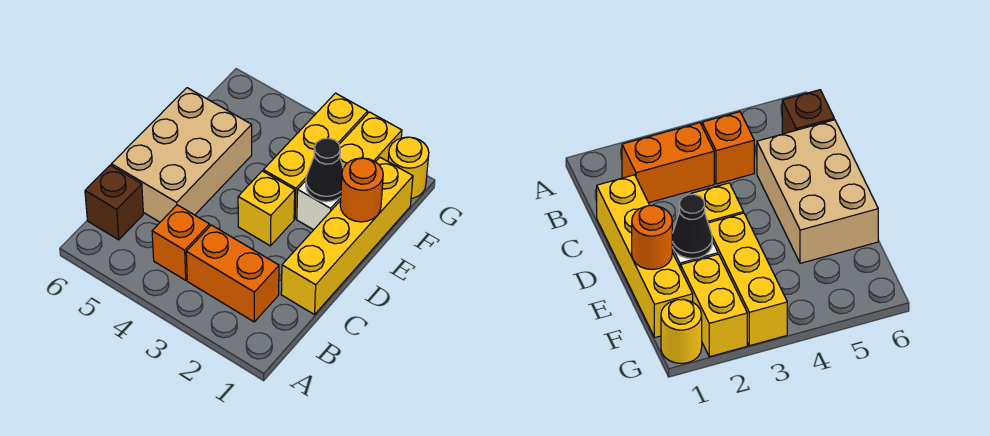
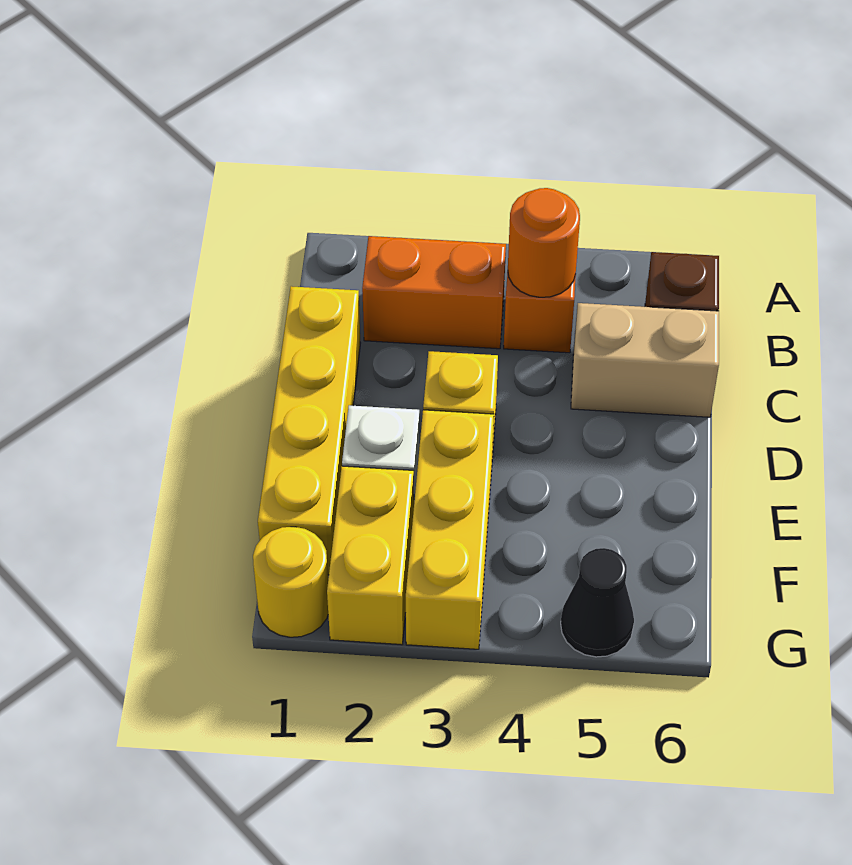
tan brick C5:E6 level 1 -> tan brick C5:C6 level 1
orange round brick E1 level 2 -> orange round brick B4 level 2
black cone E2 level 2 -> black cone G5 level 1

